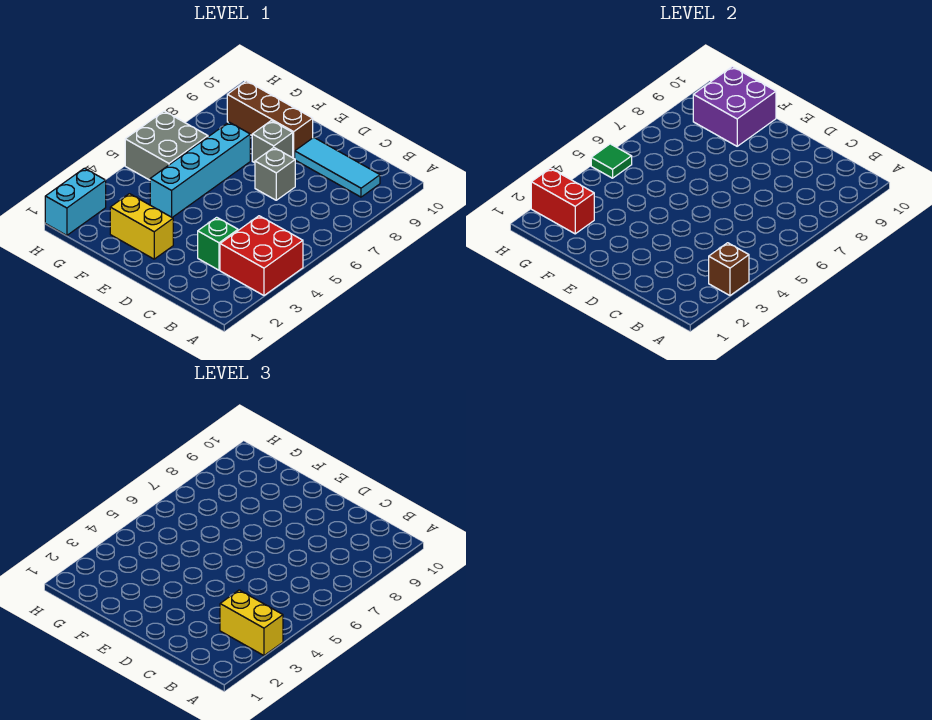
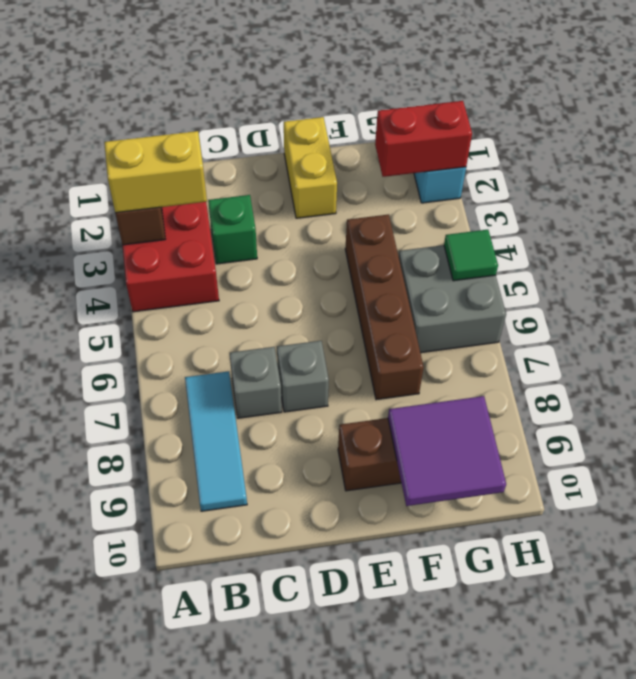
cyan tile B9:D9 level 1 -> cyan tile B7:B9 level 1
yellow brick E2:F2 level 1 -> yellow brick E1:E2 level 1
grey brick E8 level 1 -> grey brick C7 level 1
cyan brick F4:F7 level 1 -> brown brick F4:F7 level 1
purple brick F9:G10 level 2 -> purple tile F9:G10 level 2

